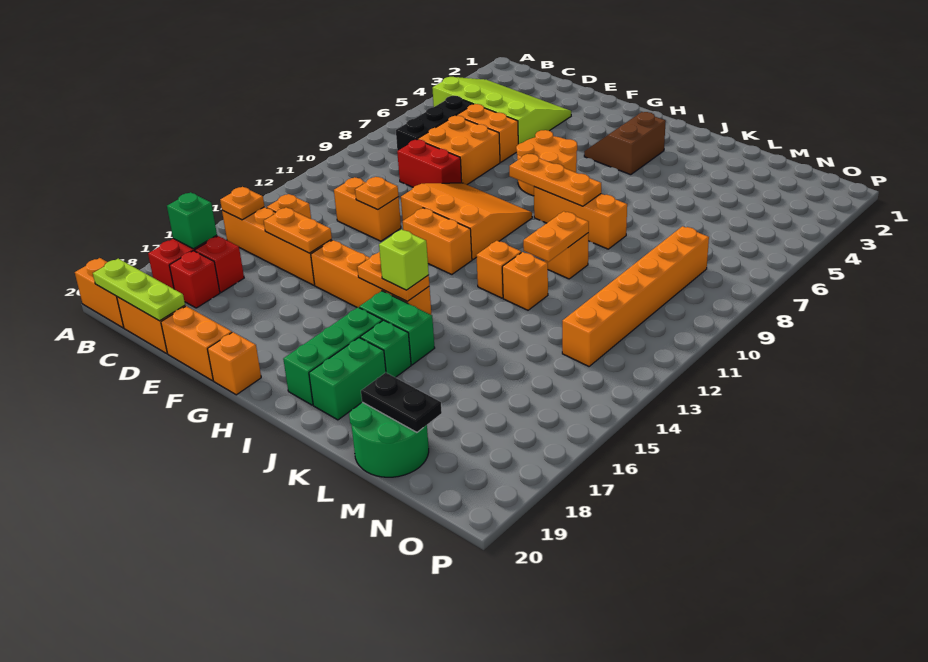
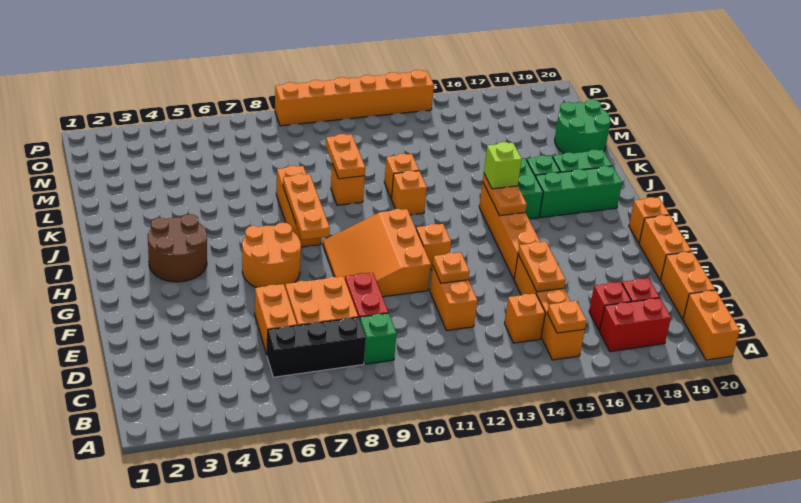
lime slope B3:E5 level 1 top 5 -> none
green brick B17 level 2 -> green brick C9 level 1
lime plate B20:D20 level 2 -> none
orange brick G12:H12 level 1 -> orange brick G12 level 1
brown slope H3:I4 level 1 top I -> brown round brick H3:I4 level 1
orange plate K10:K11 level 2 -> orange plate K10:L10 level 2
black plate L19:M19 level 2 -> none
orange brick N8:N13 level 1 -> orange brick P9:P14 level 1

